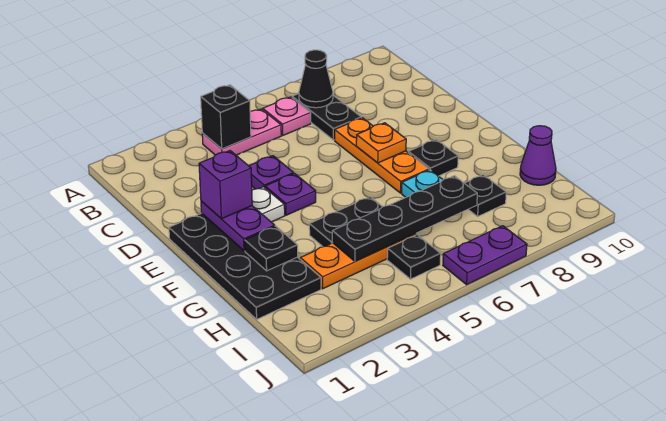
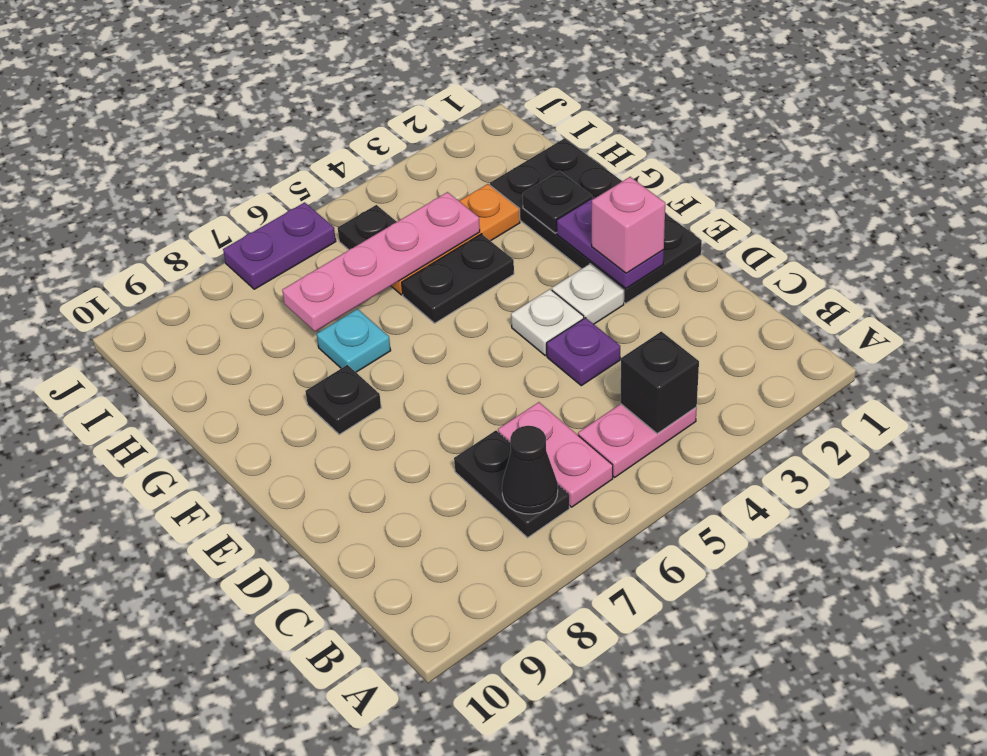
pink plate B6 level 1 -> pink plate B6:C6 level 1
orange plate D7:F7 level 1 -> none
purple brick E2 level 3 -> pink brick E2 level 3
purple plate E4 level 1 -> white plate E4 level 1
orange plate E7 level 2 -> none
black plate H4:H7 level 2 -> pink plate H4:H7 level 2
black plate H8 level 1 -> none
purple cone H10 level 1 -> none

